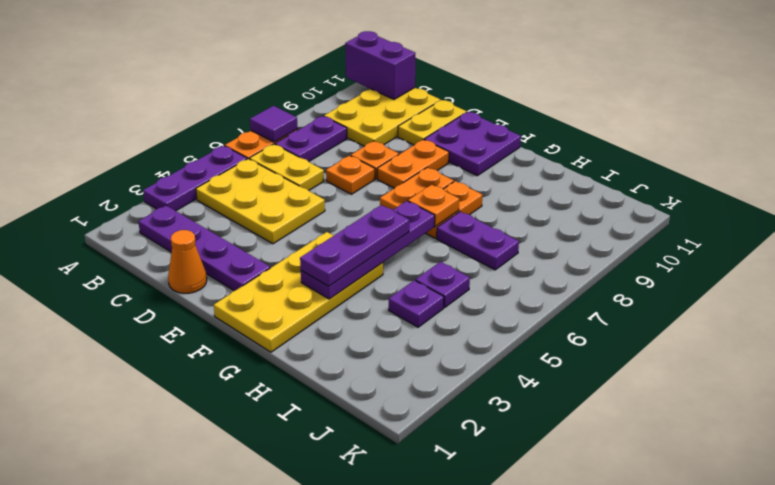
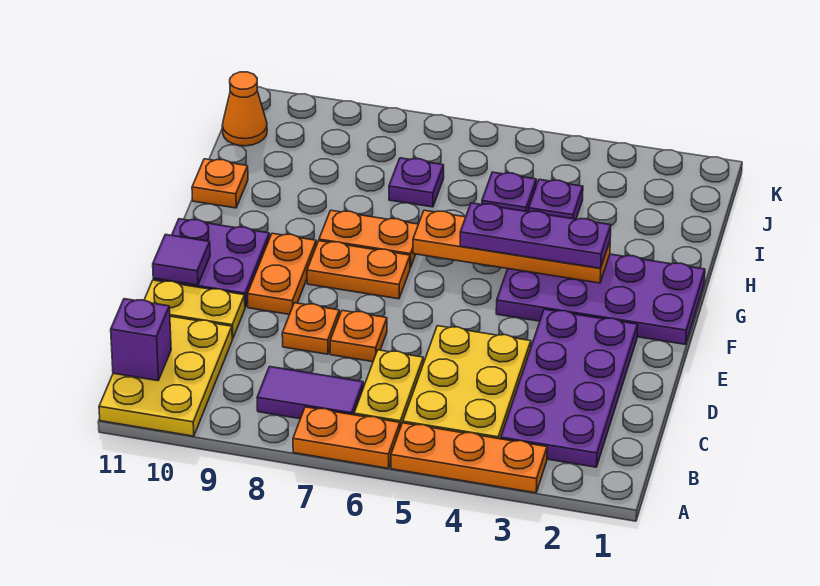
purple plate A3:A5 level 1 -> orange plate A3:A5 level 1
purple tile A7 level 2 -> purple tile E11 level 2
purple brick A11:B11 level 2 -> purple brick B11 level 2
purple plate B2:E2 level 1 -> purple plate B2:E3 level 1
purple plate B7:B8 level 1 -> purple tile B7:B8 level 1
yellow plate B9:C11 level 1 -> yellow plate A10:C11 level 1
orange cone D1 level 1 -> orange cone J11 level 1
orange plate E8:E9 level 1 -> orange plate E9:F9 level 1
yellow plate F1:G4 level 1 -> purple plate F1:G4 level 1
purple plate G3:G6 level 2 -> orange plate G3:G6 level 2
orange plate G7 level 2 -> orange plate H11 level 1
purple plate H7:I7 level 1 -> purple plate I7 level 1

